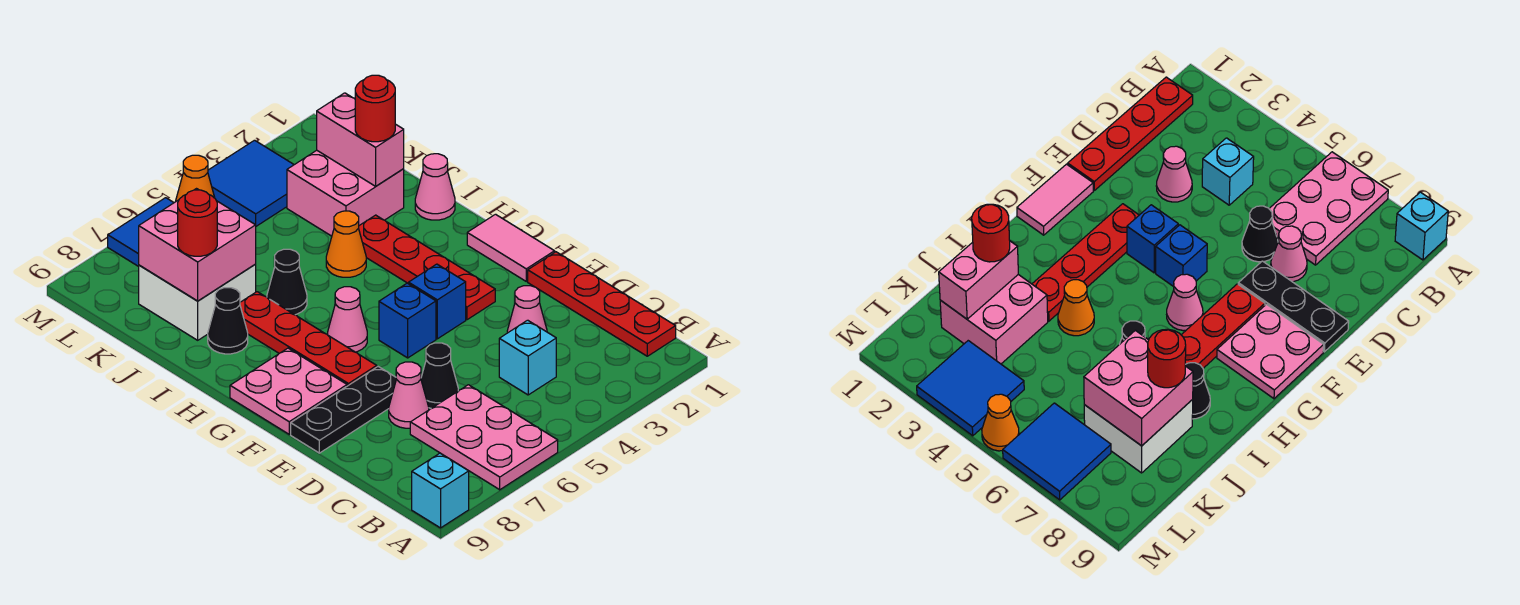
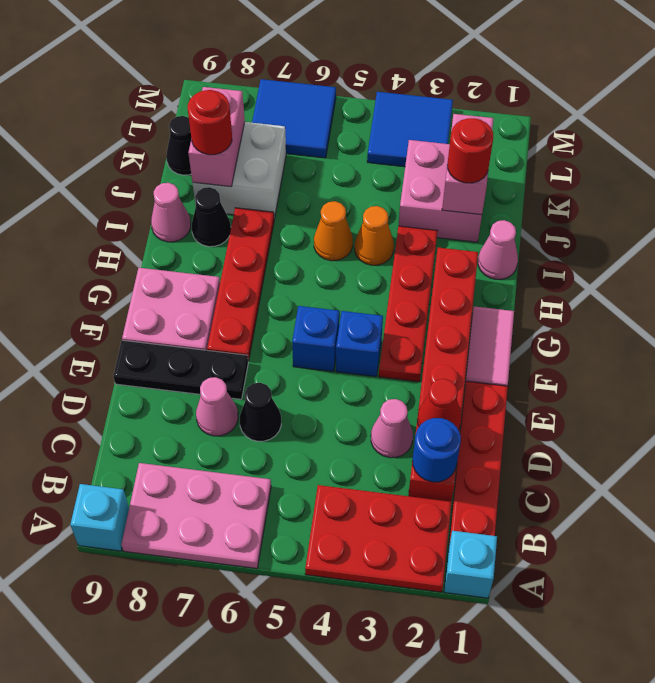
none -> red plate A2:B4 level 1
pink plate A6:C7 level 1 -> pink plate A6:B8 level 1
none -> red brick C2:H2 level 1
none -> blue round brick C2 level 2
cyan brick C4 level 1 -> cyan brick A1 level 1
none -> red cone D2 level 2
pink cone G6 level 1 -> pink cone I9 level 1
black cone I6 level 1 -> black cone K9 level 1
pink brick J7:K8 level 2 -> pink brick J8:K8 level 2
orange cone M5 level 1 -> orange cone I5 level 1

